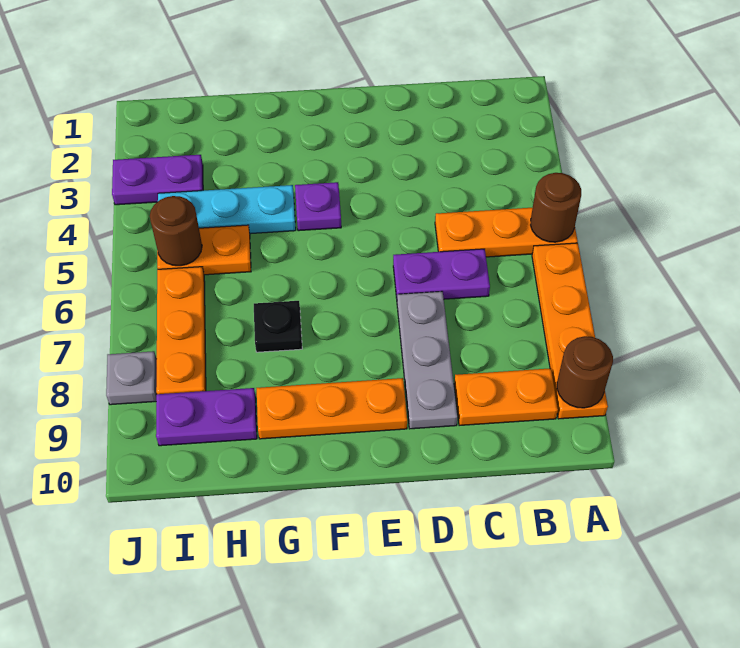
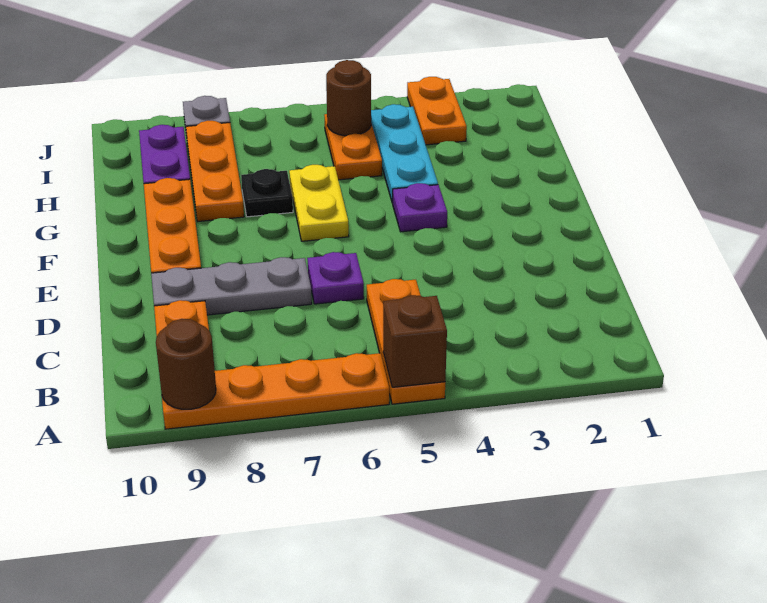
brown round brick A5 level 2 -> brown brick A5 level 2
purple plate C6:D6 level 1 -> purple plate D6 level 1
none -> yellow plate F6:G6 level 1
purple plate I3:J3 level 1 -> orange plate I3:J3 level 1
orange plate I6:I8 level 1 -> orange plate G8:I8 level 1

